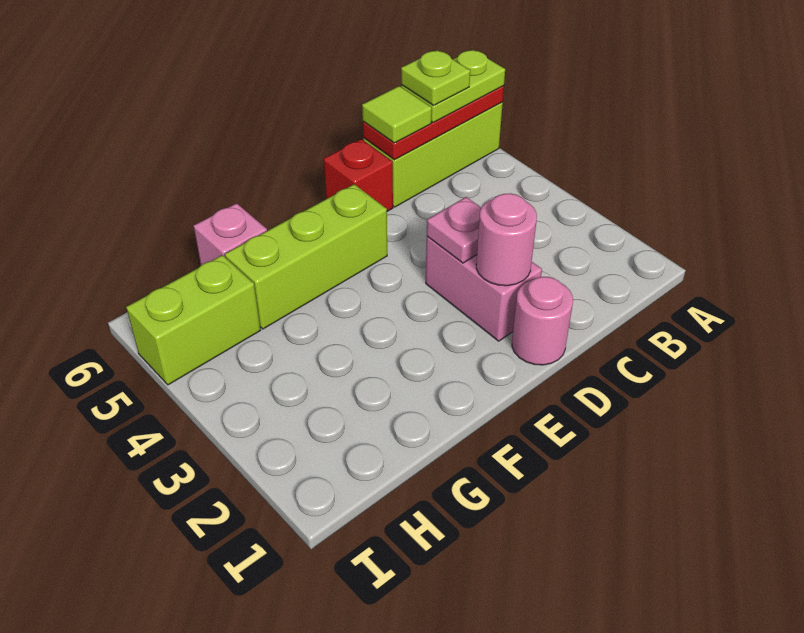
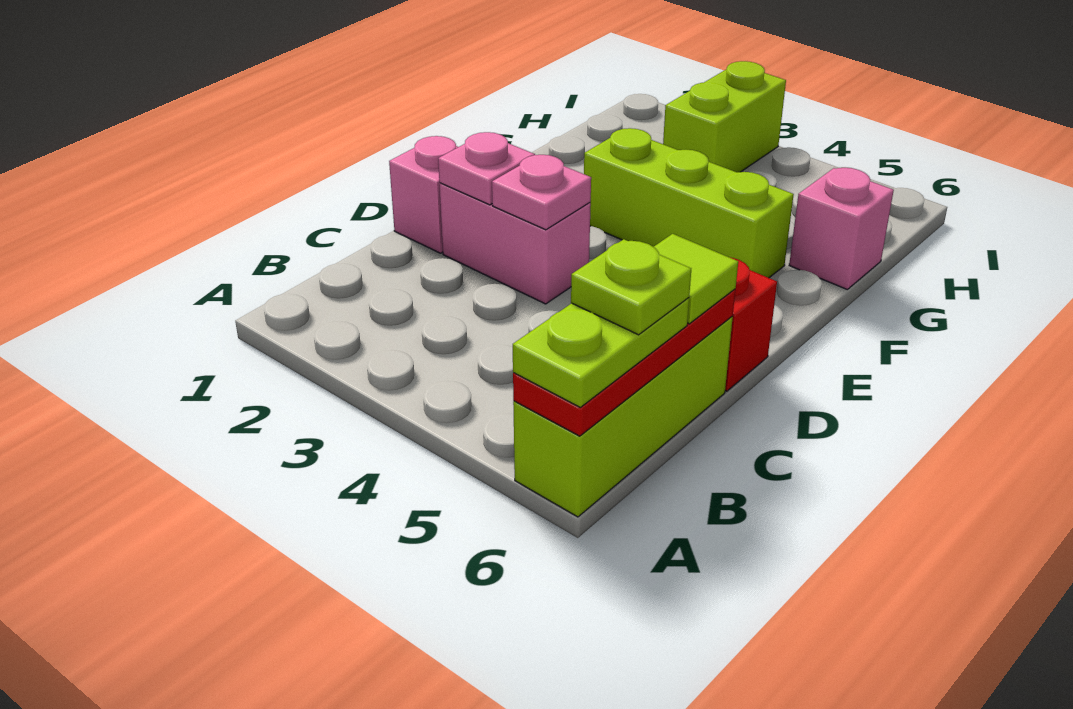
pink round brick D1 level 1 -> pink brick D1 level 1
pink round brick D2 level 2 -> pink plate D2 level 2
lime brick E5:G5 level 1 -> lime brick F3:F5 level 1
lime brick H5:I5 level 1 -> lime brick H3:I3 level 1

